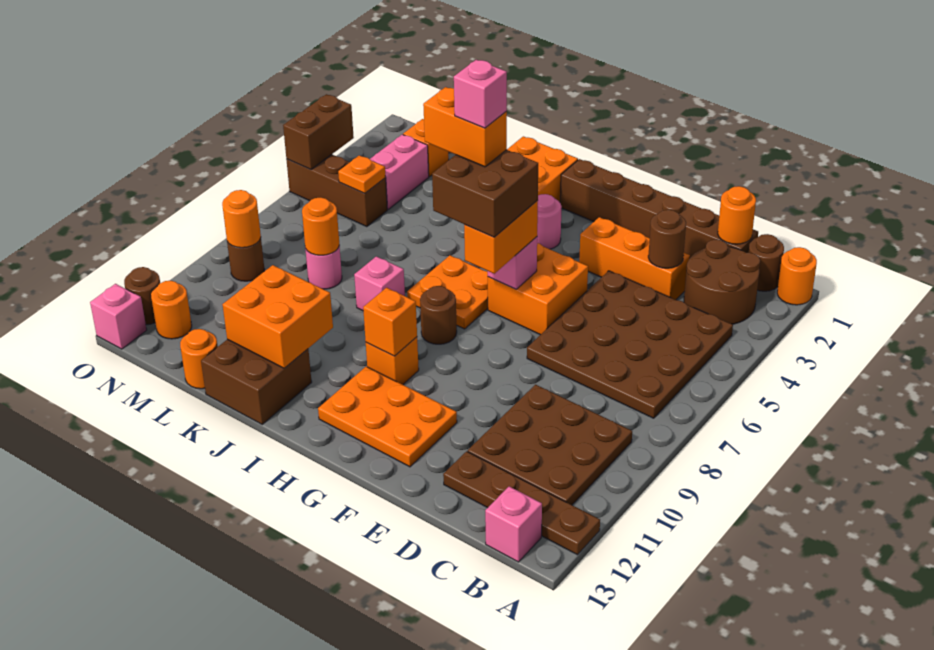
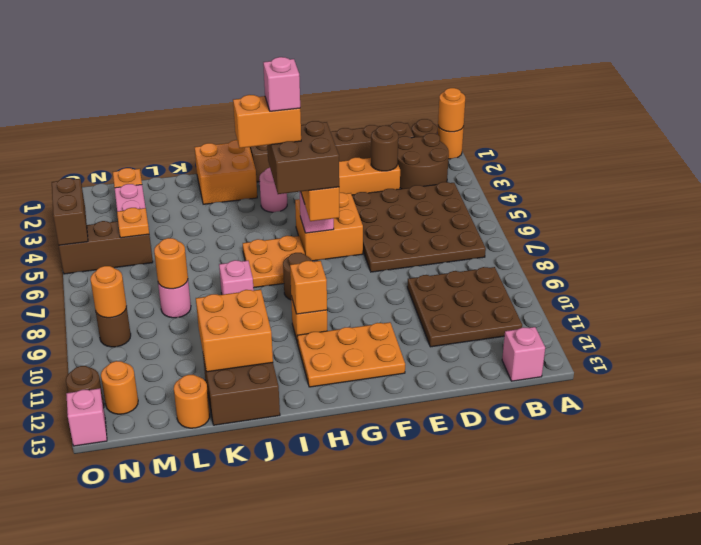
brown plate A12:D12 level 1 -> none
orange round brick C1 level 2 -> orange round brick A1 level 2

